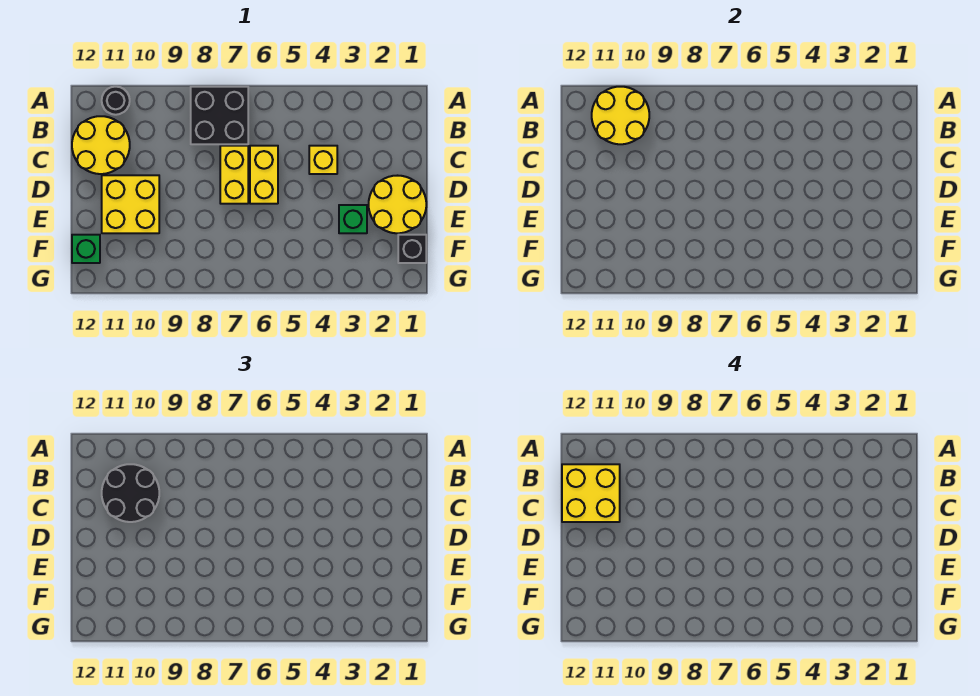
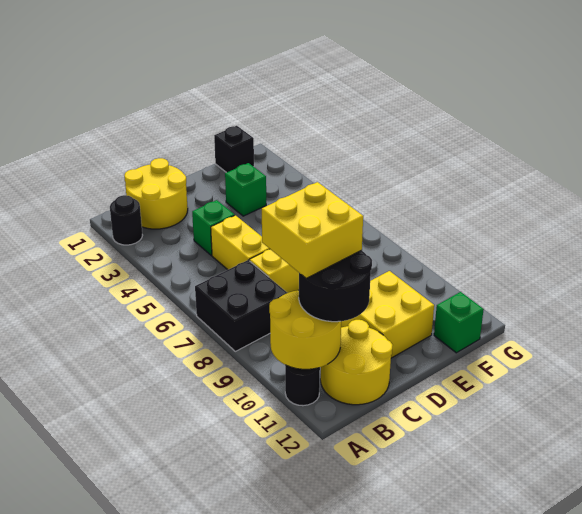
none -> black round brick A2 level 1
yellow brick B11:C12 level 4 -> yellow brick B9:C10 level 4
yellow brick C4 level 1 -> green brick C4 level 1
yellow brick C6:D6 level 1 -> yellow brick C5:C6 level 1
yellow round brick D1:E2 level 1 -> yellow round brick B1:C2 level 1

